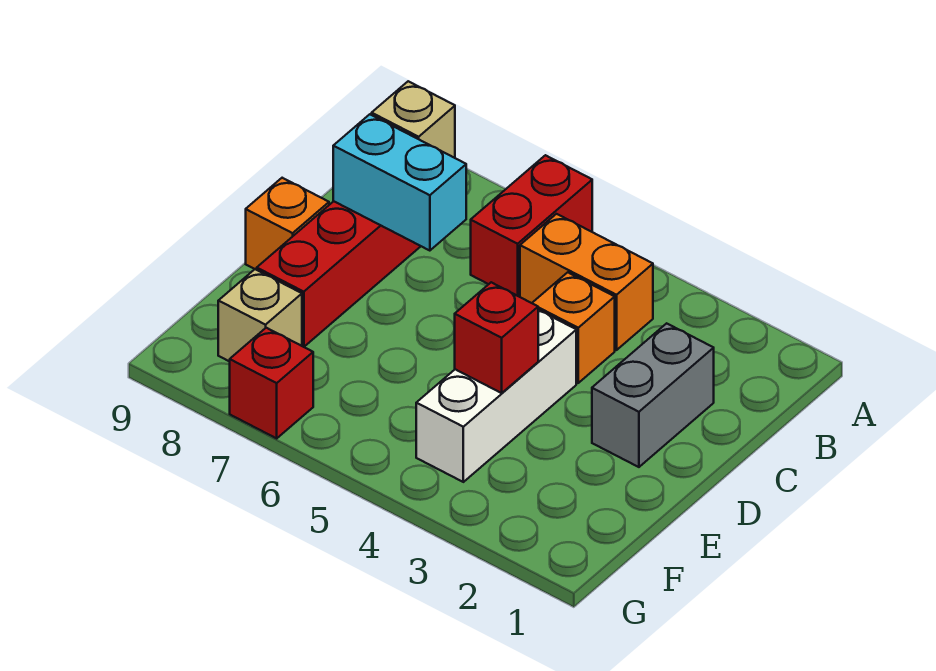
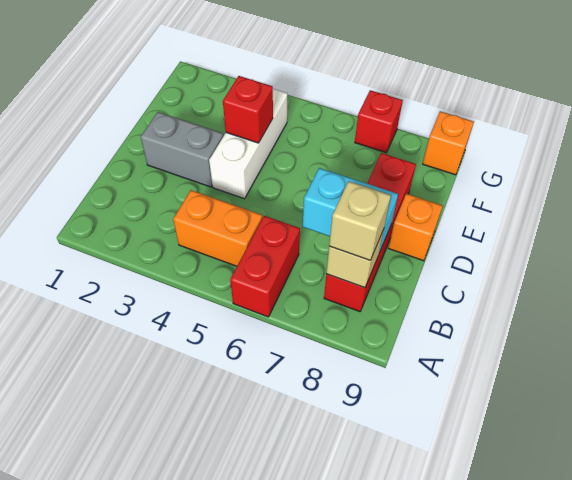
grey brick C2:D2 level 1 -> grey brick D2:D3 level 1
orange brick C4 level 1 -> orange brick G9 level 1
tan brick F8 level 1 -> tan brick B8 level 3

